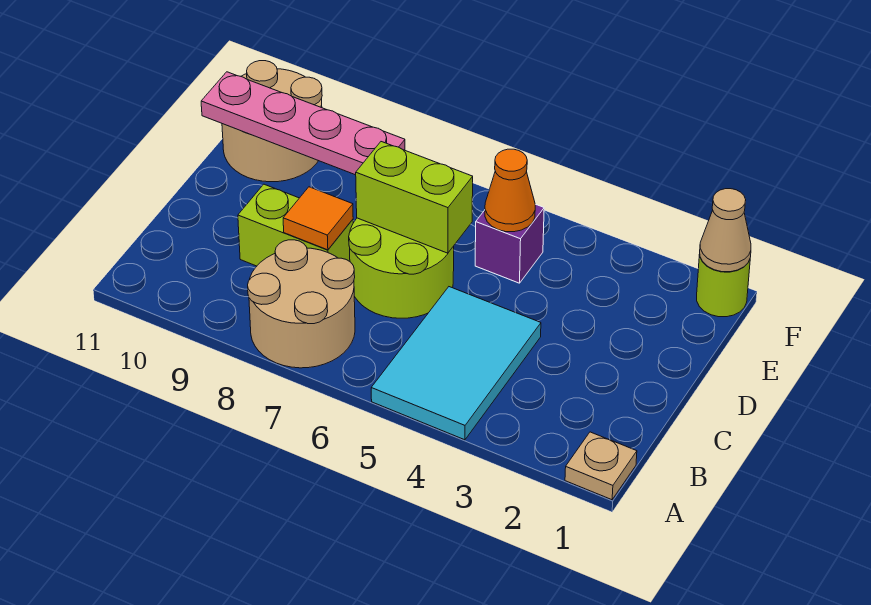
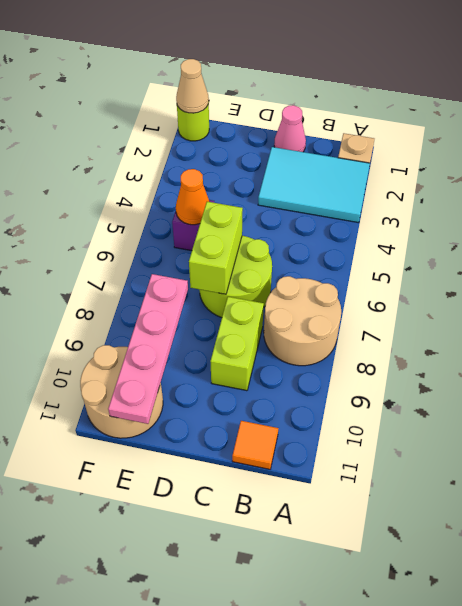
cyan tile A4:C5 level 1 -> cyan tile A2:C3 level 1
none -> pink cone C1 level 1
orange tile C8 level 2 -> orange tile B11 level 1

